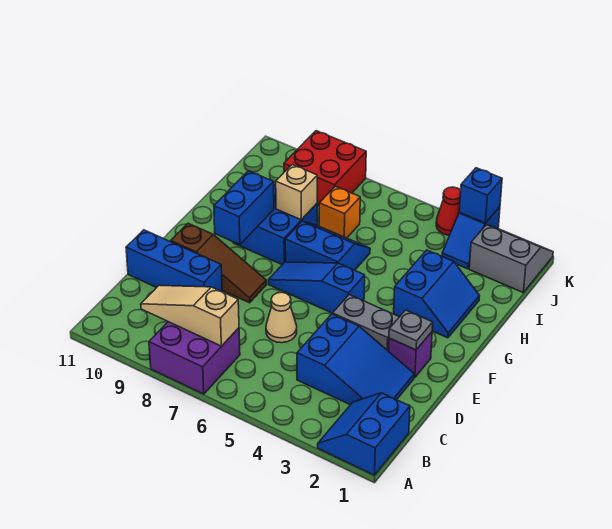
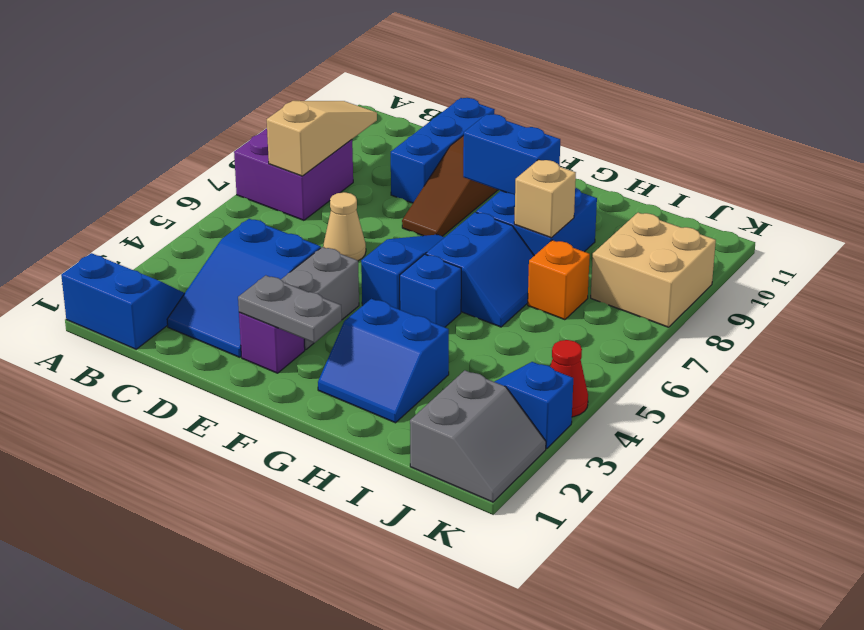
grey plate E2 level 2 -> grey plate E2:F2 level 2
red brick J8:K9 level 1 -> tan brick J8:K9 level 1
blue brick K3 level 2 -> blue brick G5 level 1

